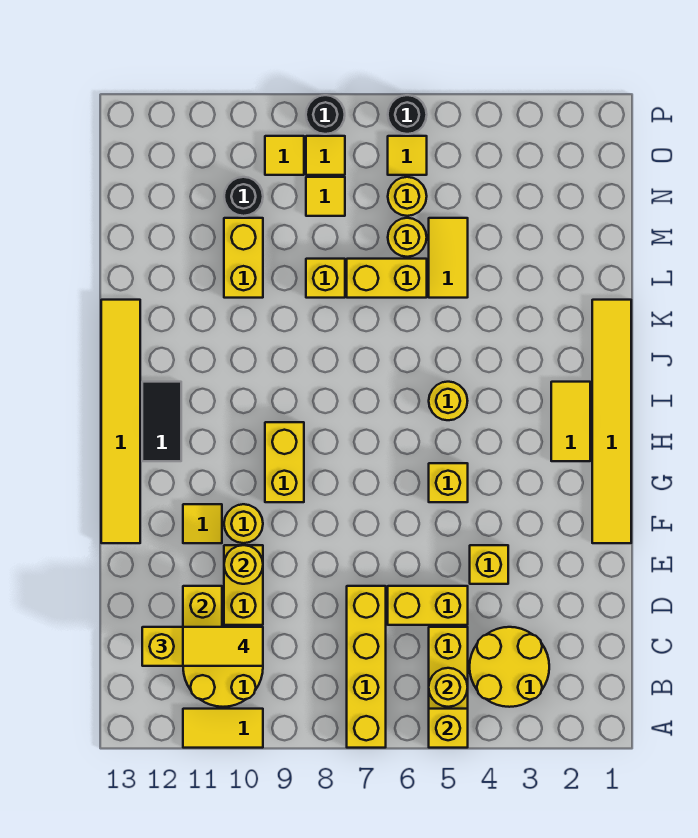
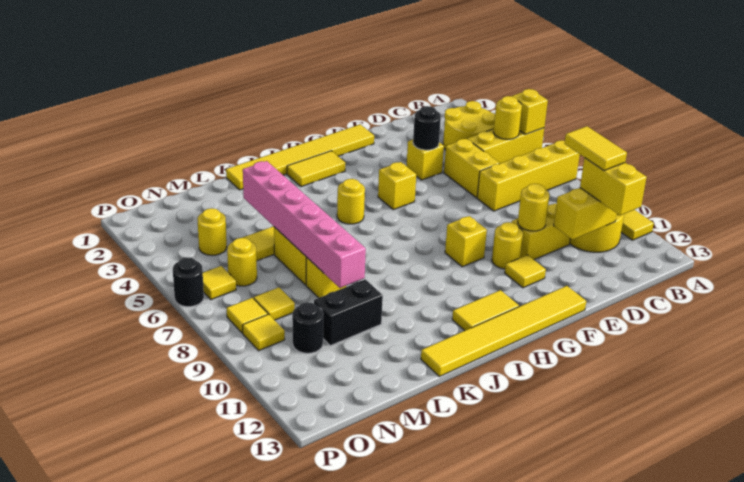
yellow brick G9:H9 level 1 -> yellow brick G9 level 1
black tile H12:I12 level 1 -> yellow tile H12:I12 level 1
none -> pink brick L4:L9 level 2
yellow brick L10:M10 level 1 -> black brick L10:M10 level 1
yellow round brick M6 level 1 -> yellow round brick N4 level 1
black round brick P8 level 1 -> black round brick E4 level 2

